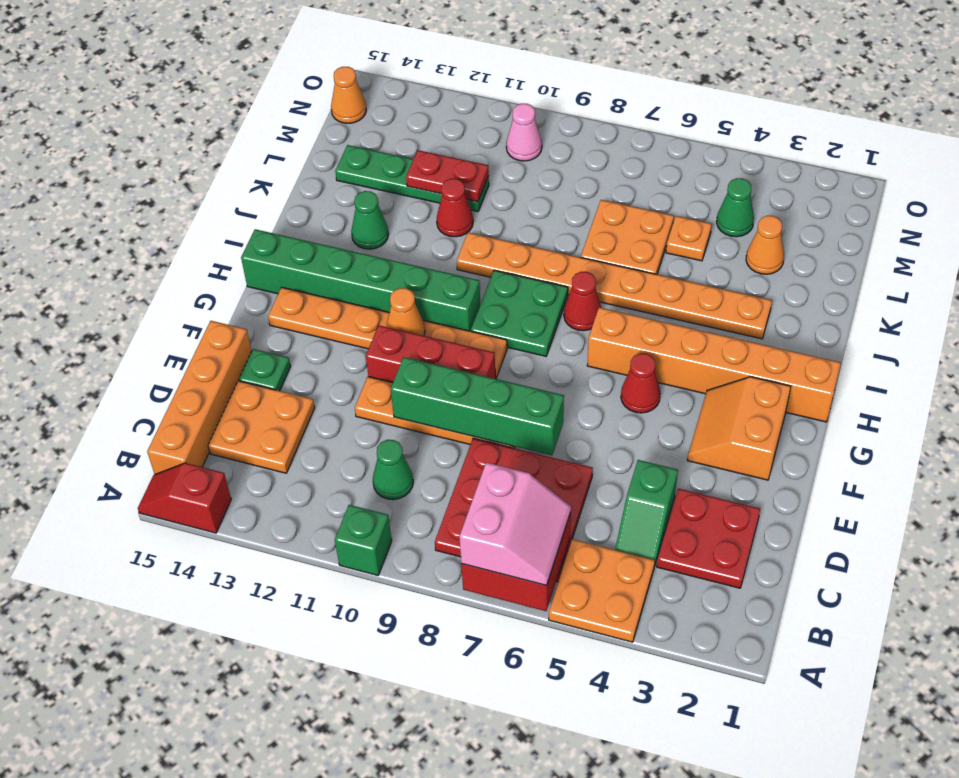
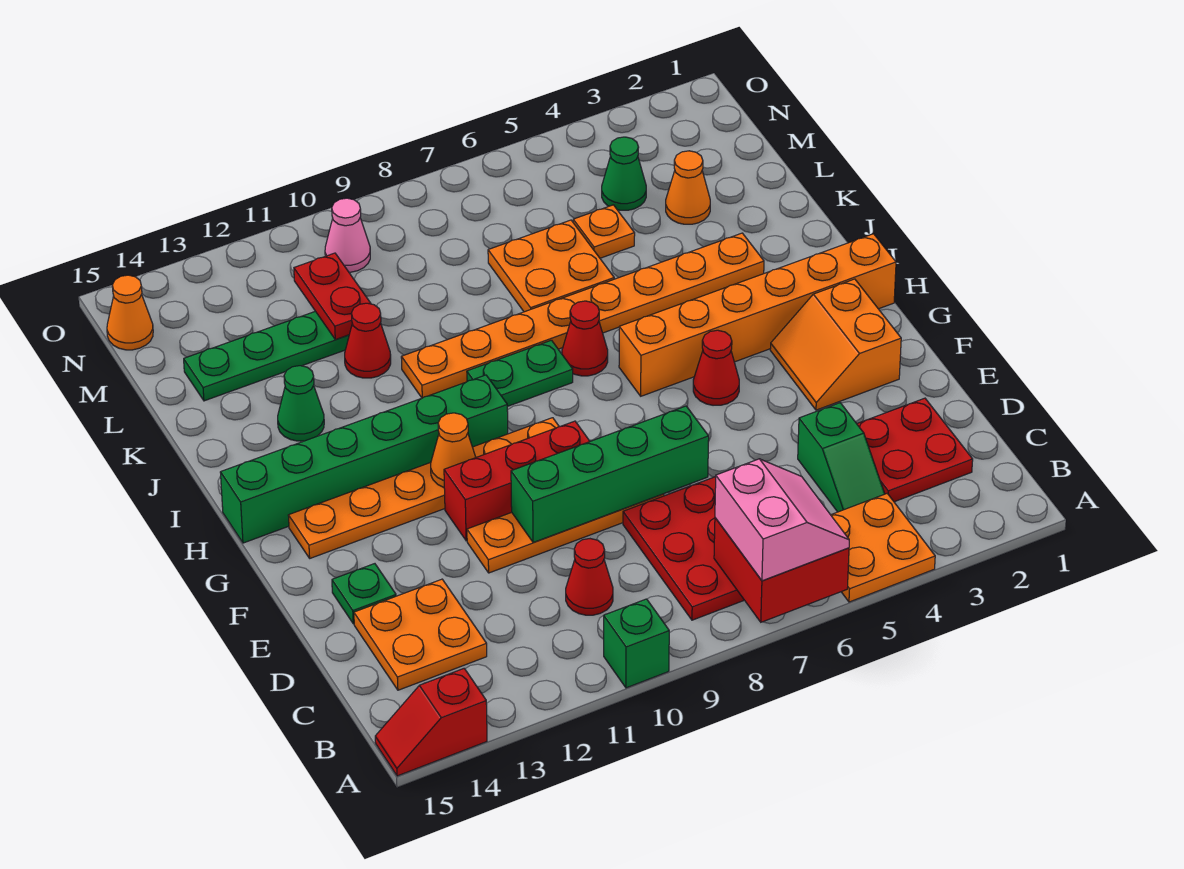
orange brick B15:E15 level 1 -> none
green cone C10 level 1 -> red cone C10 level 1
green plate H8:I9 level 1 -> green plate I8:I9 level 1
red plate L11:L12 level 2 -> red plate L11:M11 level 2

